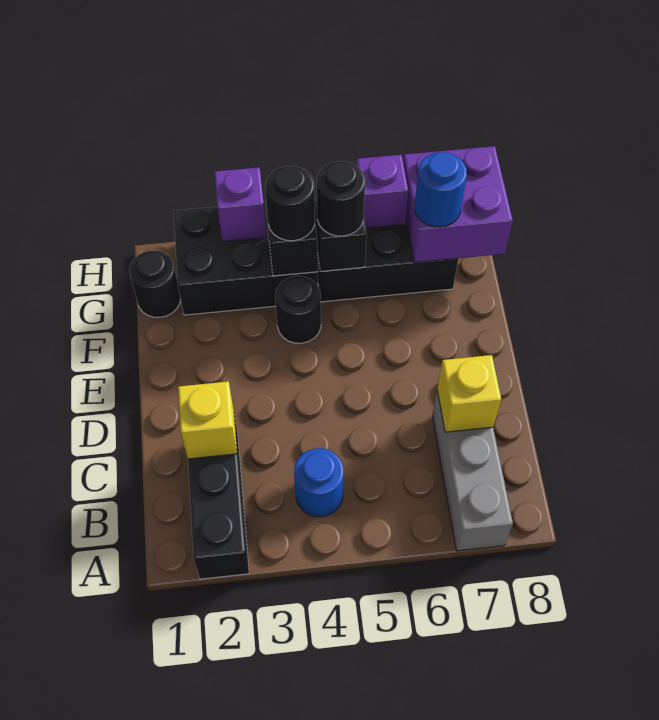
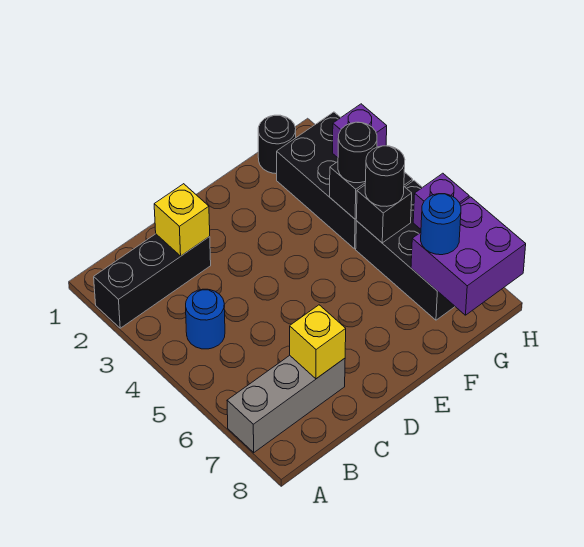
black round brick F4 level 1 -> none

